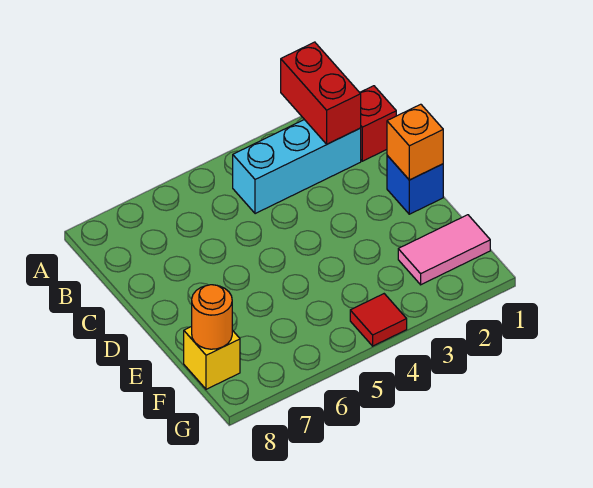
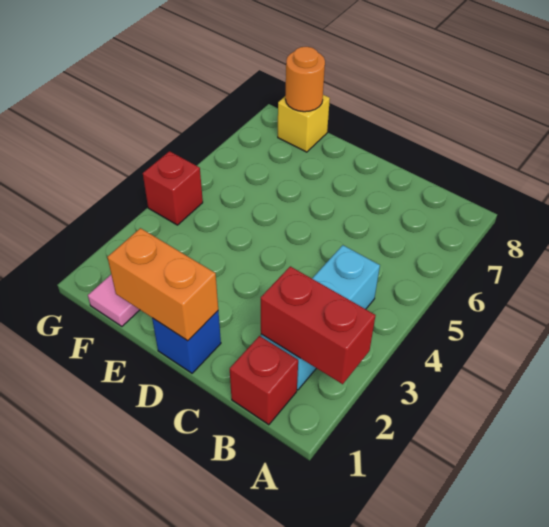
orange brick D1 level 2 -> orange brick D1:E1 level 2
red tile G4 level 1 -> red brick G4 level 1

